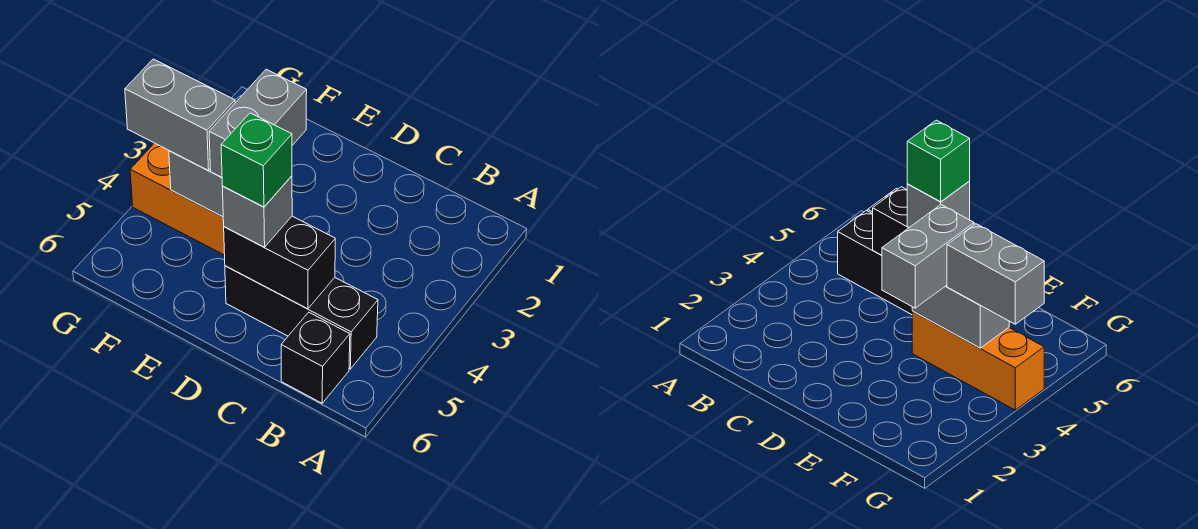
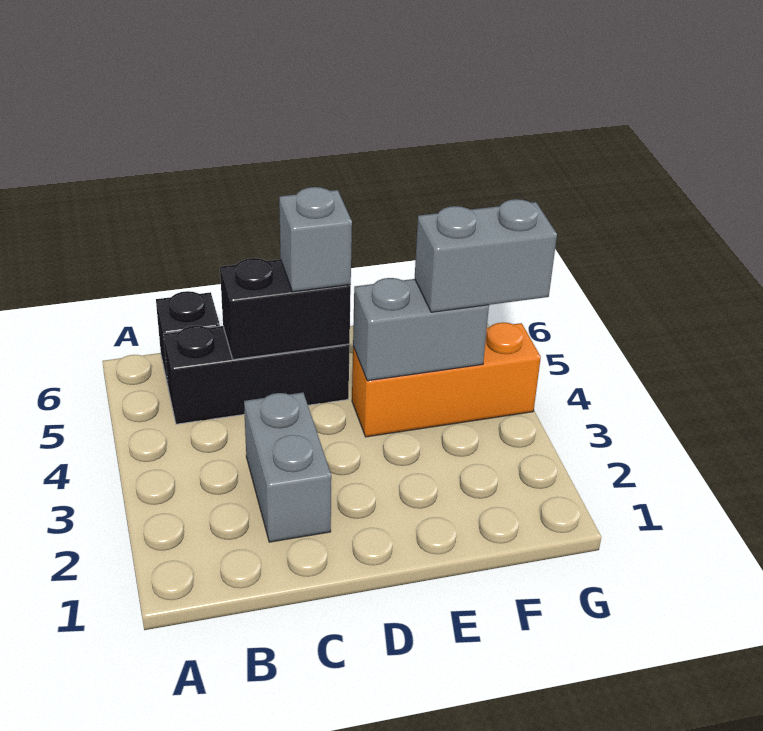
green brick D5 level 4 -> none
grey brick E3:E4 level 3 -> grey brick C2:C3 level 1

